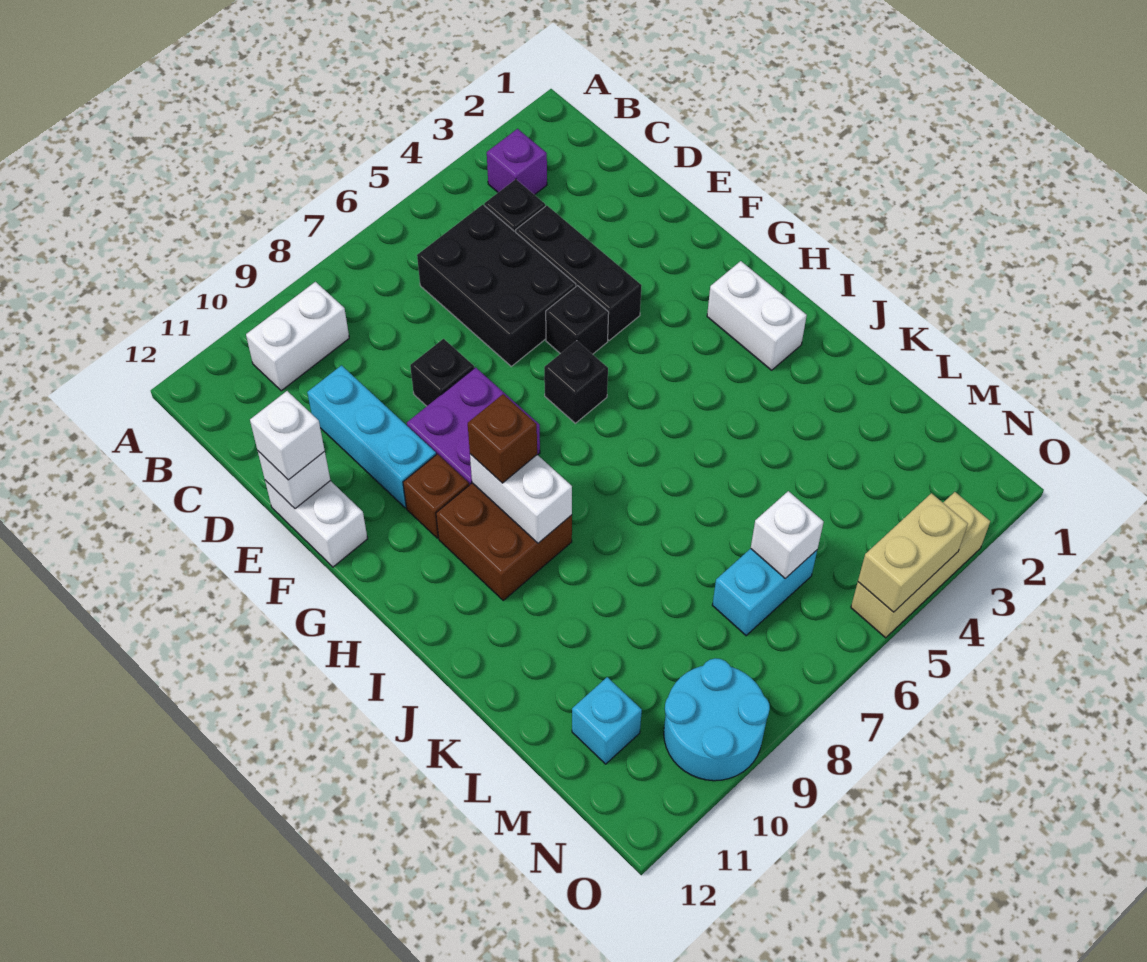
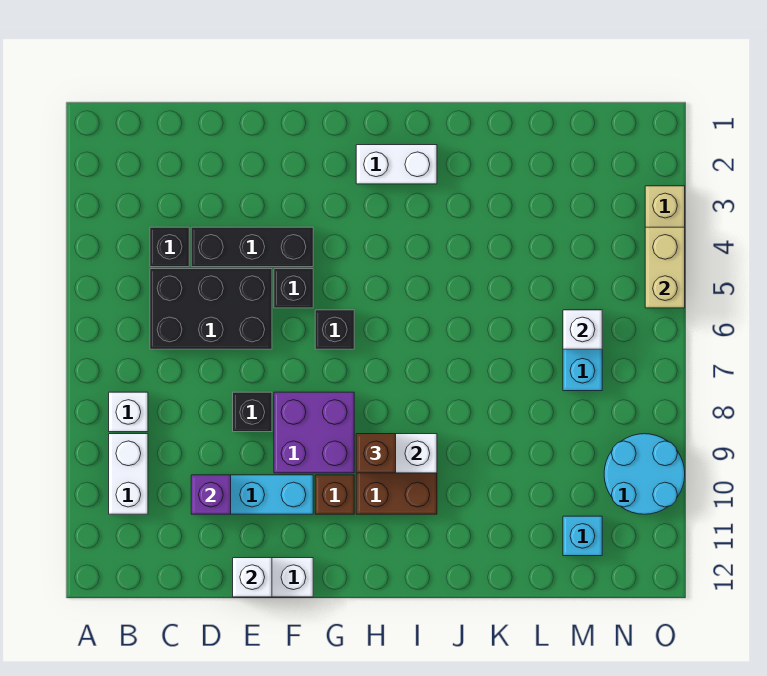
purple brick B3 level 1 -> purple brick D10 level 2
white brick E12 level 3 -> white brick B8 level 1

